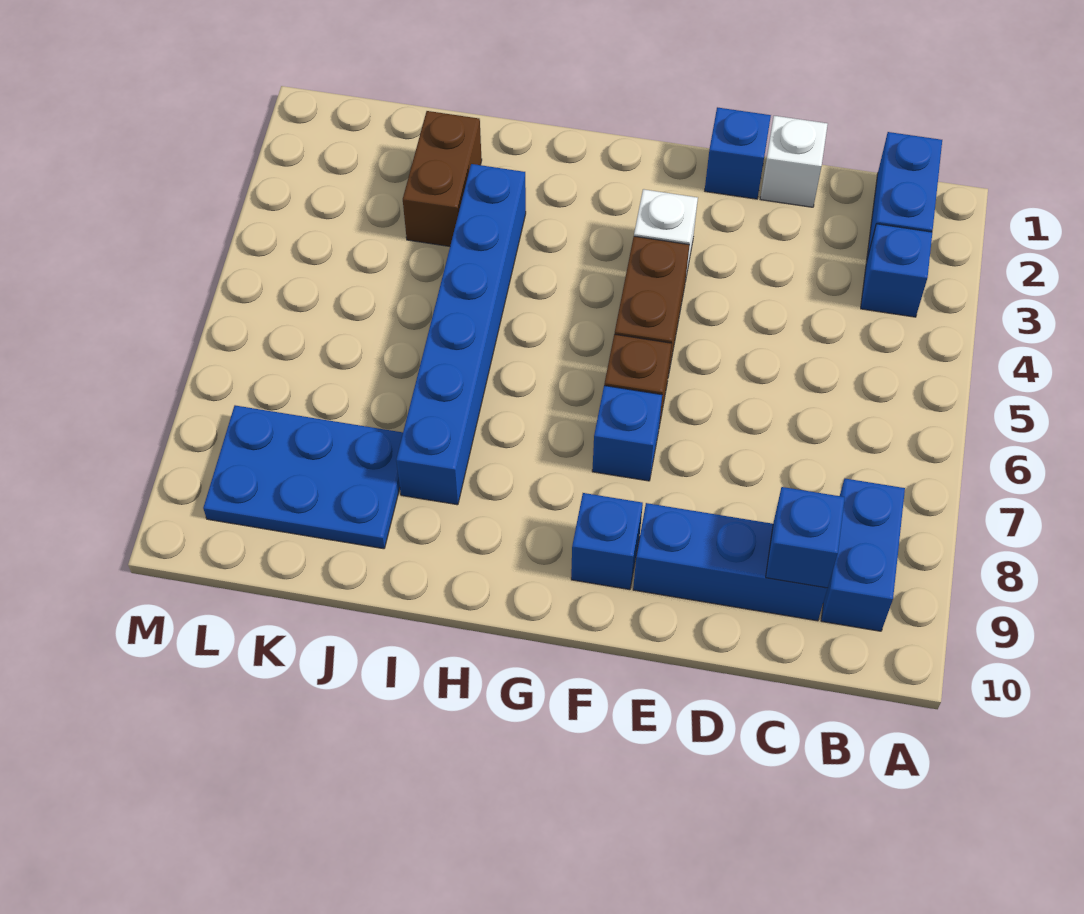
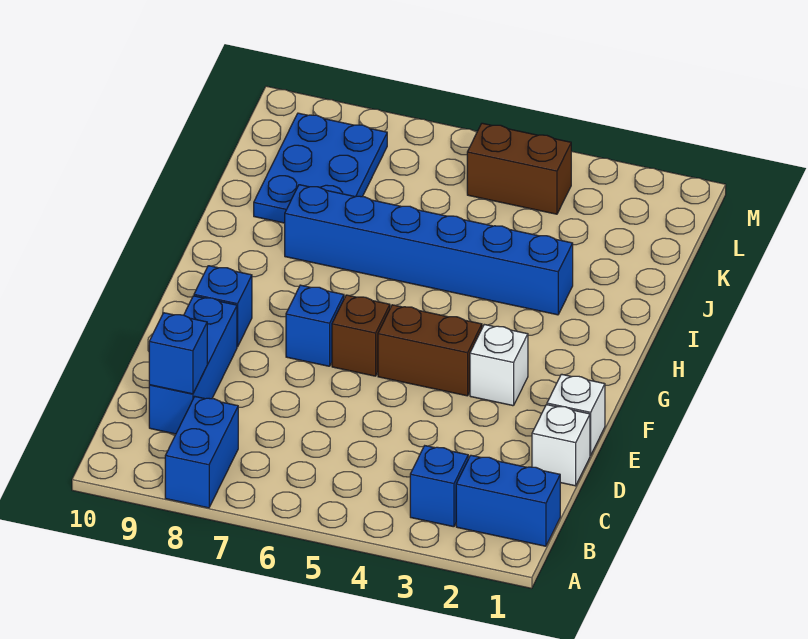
blue brick B8:B9 level 1 -> blue brick A8:B8 level 1
blue brick E1 level 1 -> white brick E1 level 1
brown brick J2:J3 level 1 -> brown brick L4:L5 level 1

